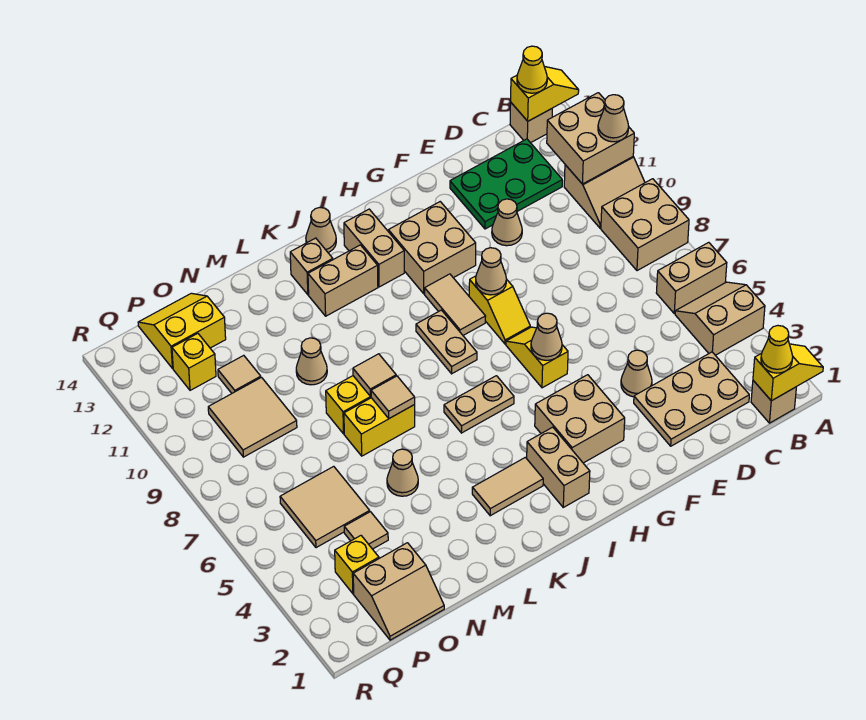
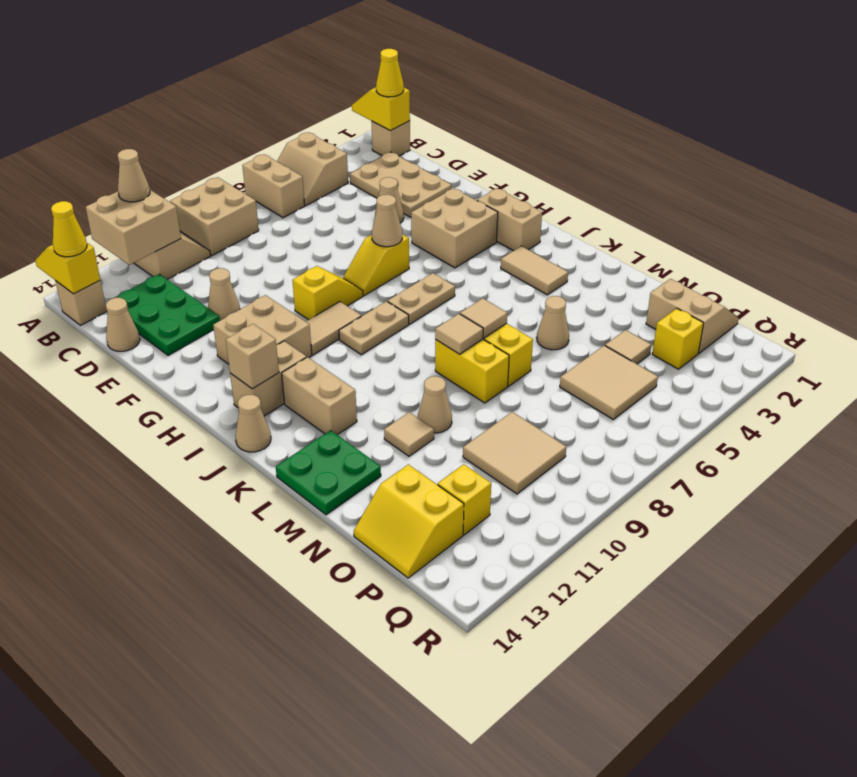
tan cone G9 level 2 -> tan cone D14 level 1
tan brick I2:I3 level 1 -> tan brick H2:I2 level 1
tan plate I6:J6 level 1 -> tan plate I6:I7 level 1
tan brick K13 level 1 -> tan brick I13 level 2
none -> green plate L13:M14 level 1
tan tile O11 level 1 -> tan tile M11 level 1

